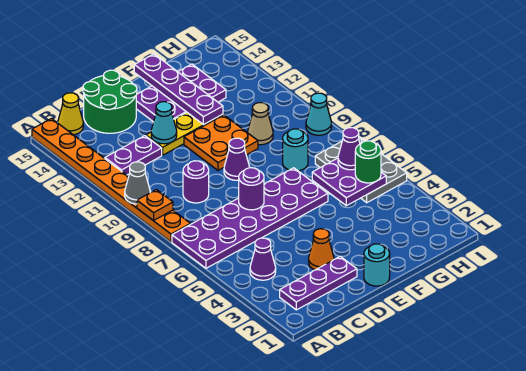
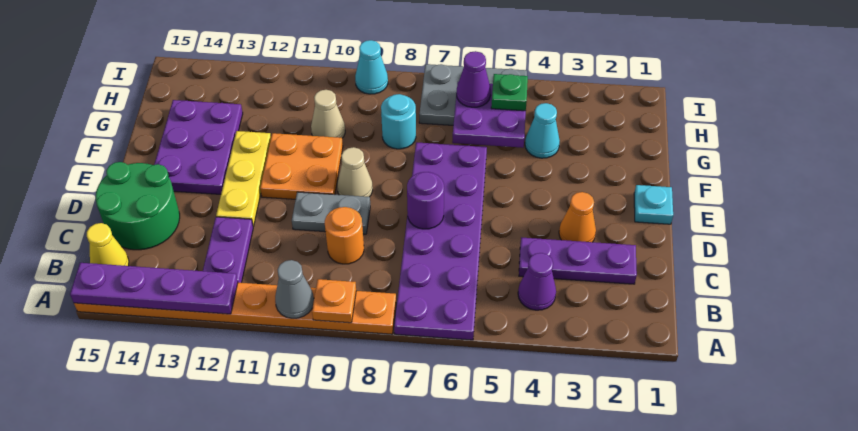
purple plate B2:D2 level 1 -> purple plate C2:C4 level 1
purple round brick C9 level 1 -> orange round brick C9 level 1
none -> grey plate D9:D10 level 1
cyan cone D12 level 2 -> cyan cone G4 level 1
cyan round brick E1 level 1 -> cyan plate E1 level 1
purple cone E9 level 1 -> tan cone E9 level 1
purple plate F12:F15 level 2 -> purple plate A12:A15 level 2
green round brick H5 level 3 -> green plate H5 level 3

